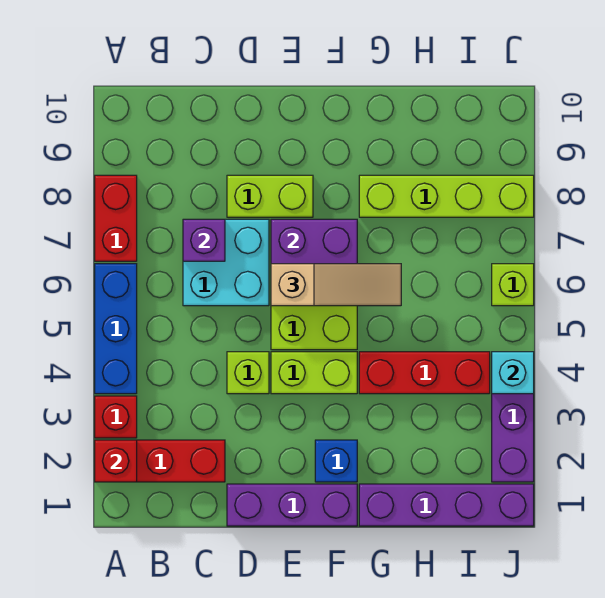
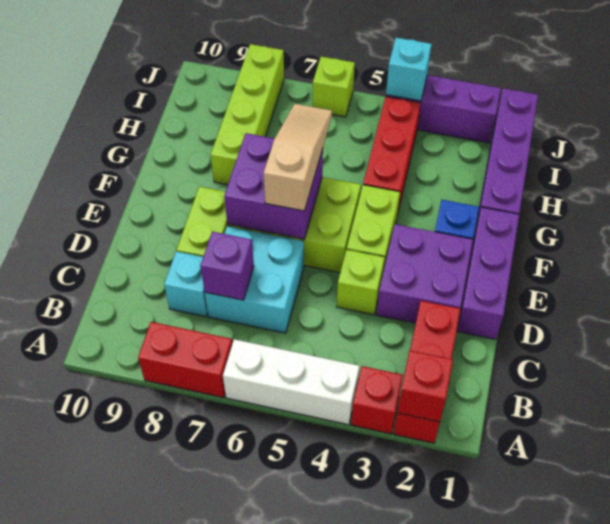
blue brick A4:A6 level 1 -> white brick A4:A6 level 1
none -> cyan brick C8 level 1
none -> purple brick D2:E3 level 1

